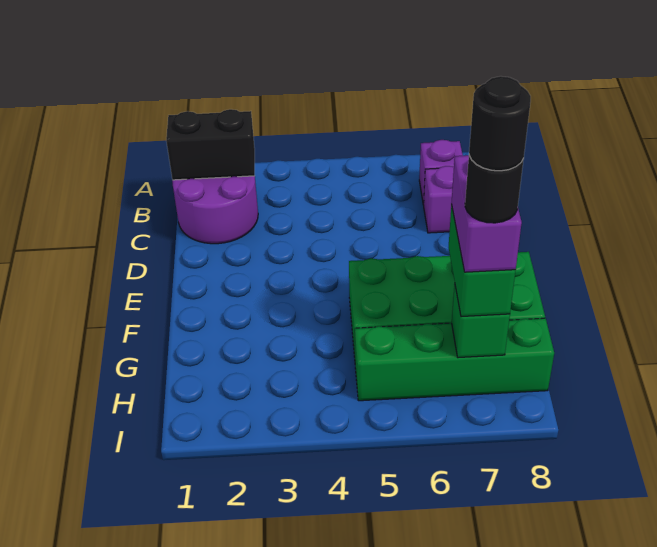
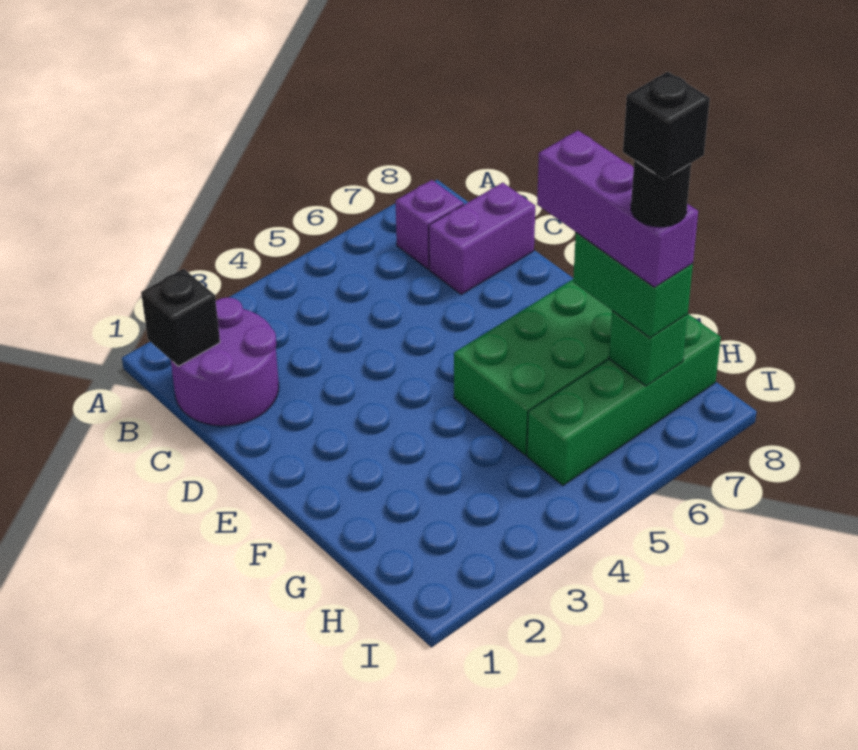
black brick B1:B2 level 2 -> black brick B1 level 2
purple brick G7:H7 level 4 -> purple brick F7:H7 level 4
black round brick H7 level 6 -> black brick H7 level 6

